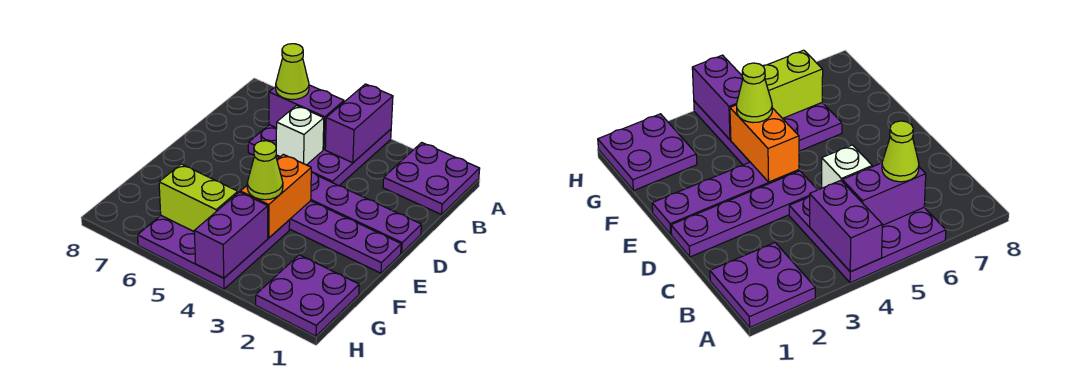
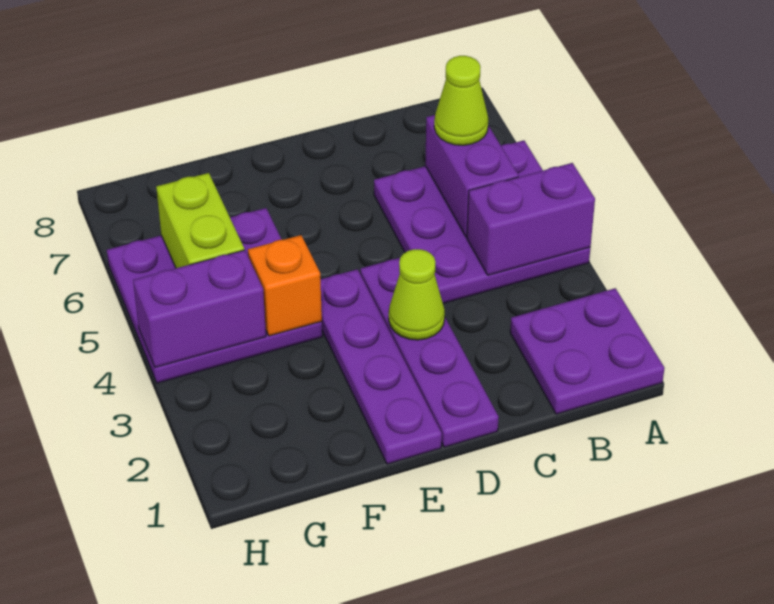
white brick C5 level 2 -> none
orange brick E4:F4 level 2 -> orange brick F4 level 2
lime cone F4 level 3 -> lime cone D3 level 2
purple plate G1:H2 level 1 -> none

